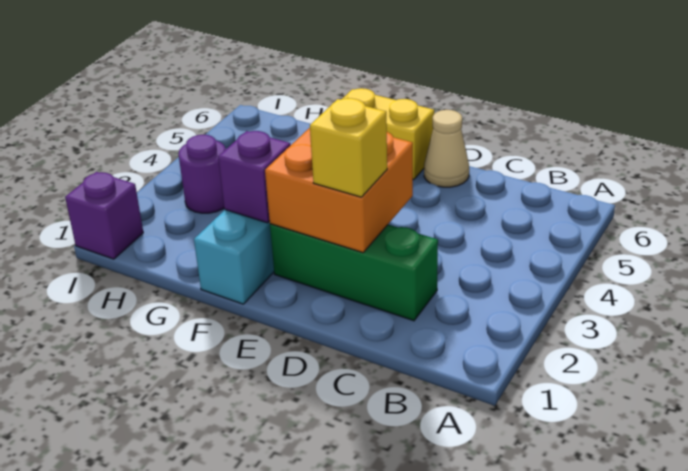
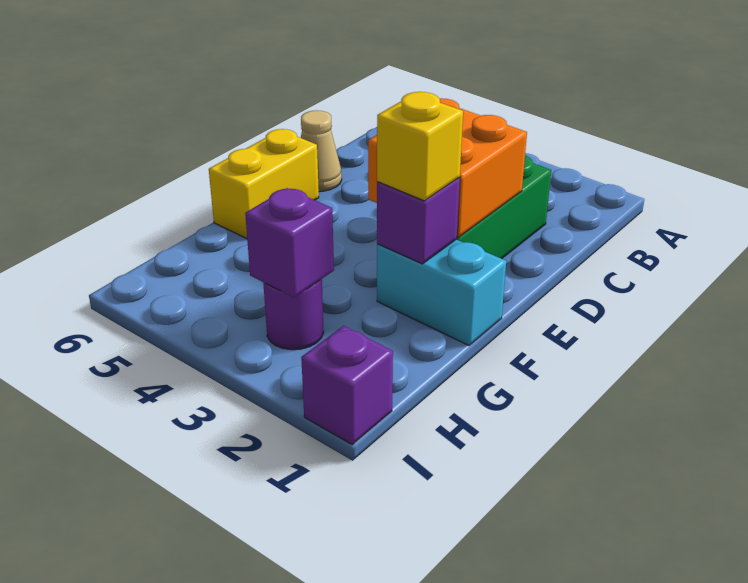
yellow brick D2 level 3 -> yellow brick F2 level 3
none -> purple brick H3 level 2

